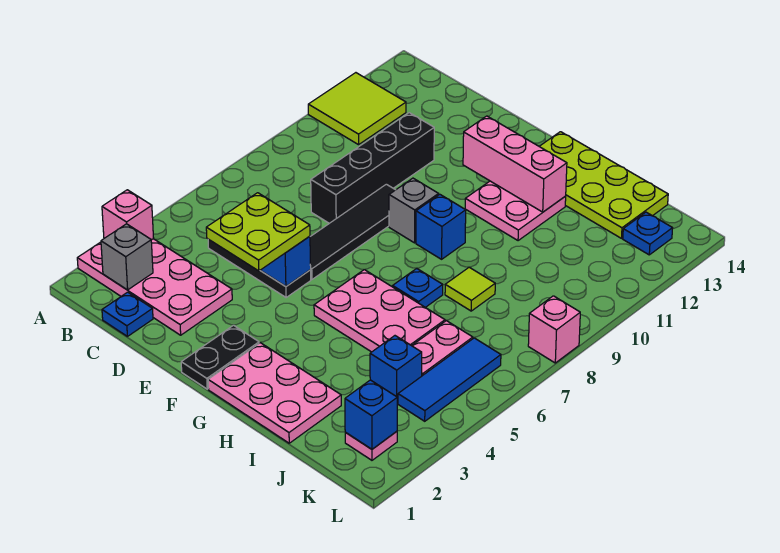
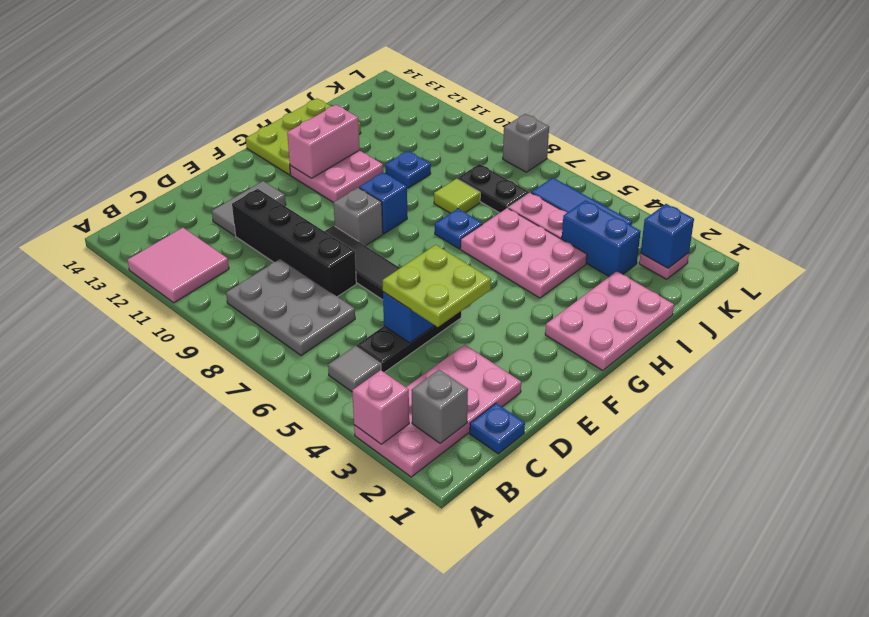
lime tile A11:B12 level 1 -> pink tile A11:B12 level 1
none -> grey tile B5 level 1
none -> grey plate B7:C9 level 1
none -> grey tile D12:E12 level 1
black plate F1:F2 level 1 -> black plate J7:J8 level 1
pink brick F12:H12 level 2 -> pink brick G12:H12 level 2
pink plate G5:I6 level 1 -> pink plate H4:I6 level 1
lime plate G13:J14 level 1 -> lime plate G13:I14 level 1
blue brick J4 level 1 -> blue brick J3:J4 level 1
blue plate K13 level 1 -> blue plate I10 level 1
pink brick L8 level 1 -> grey brick L8 level 1

